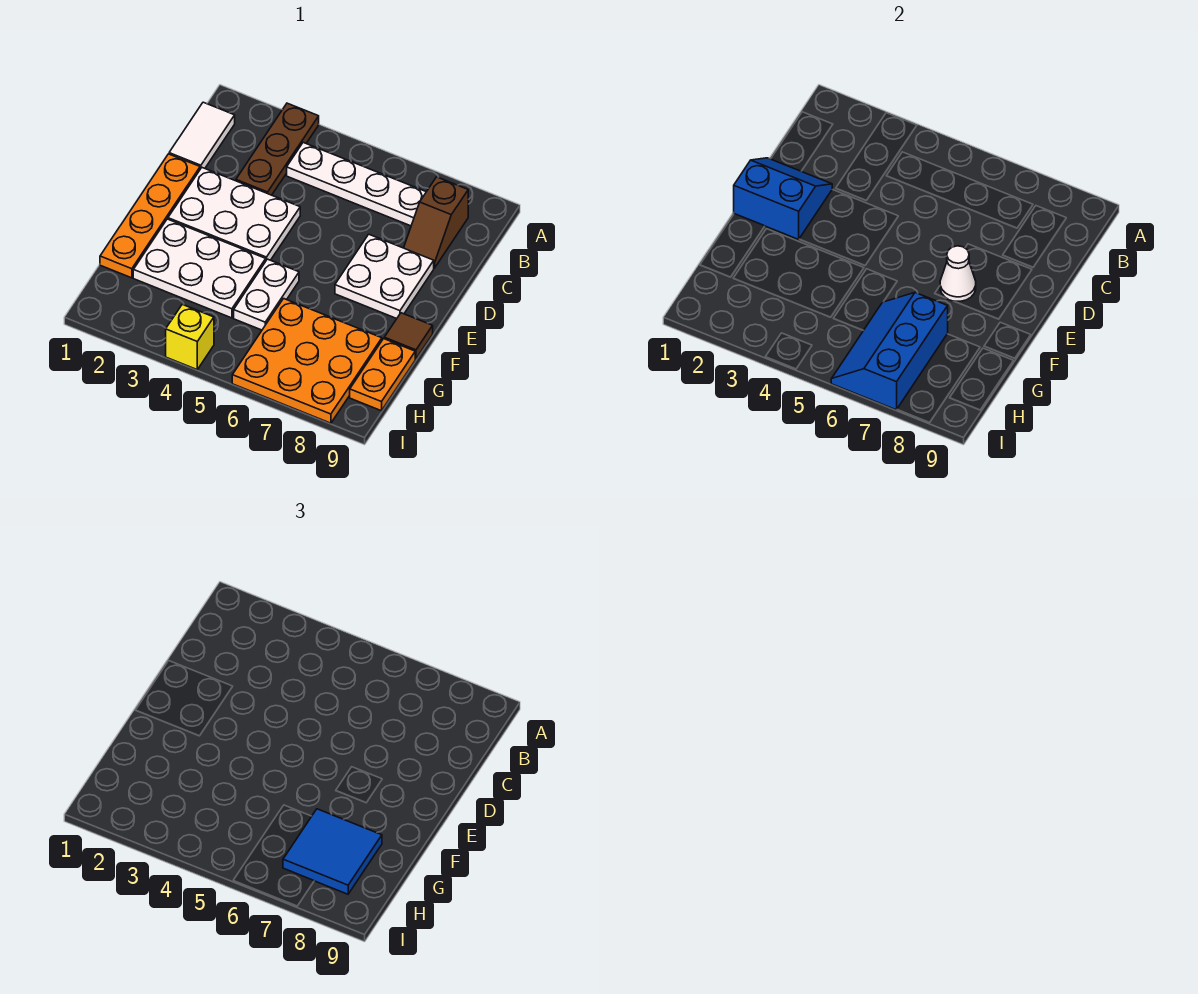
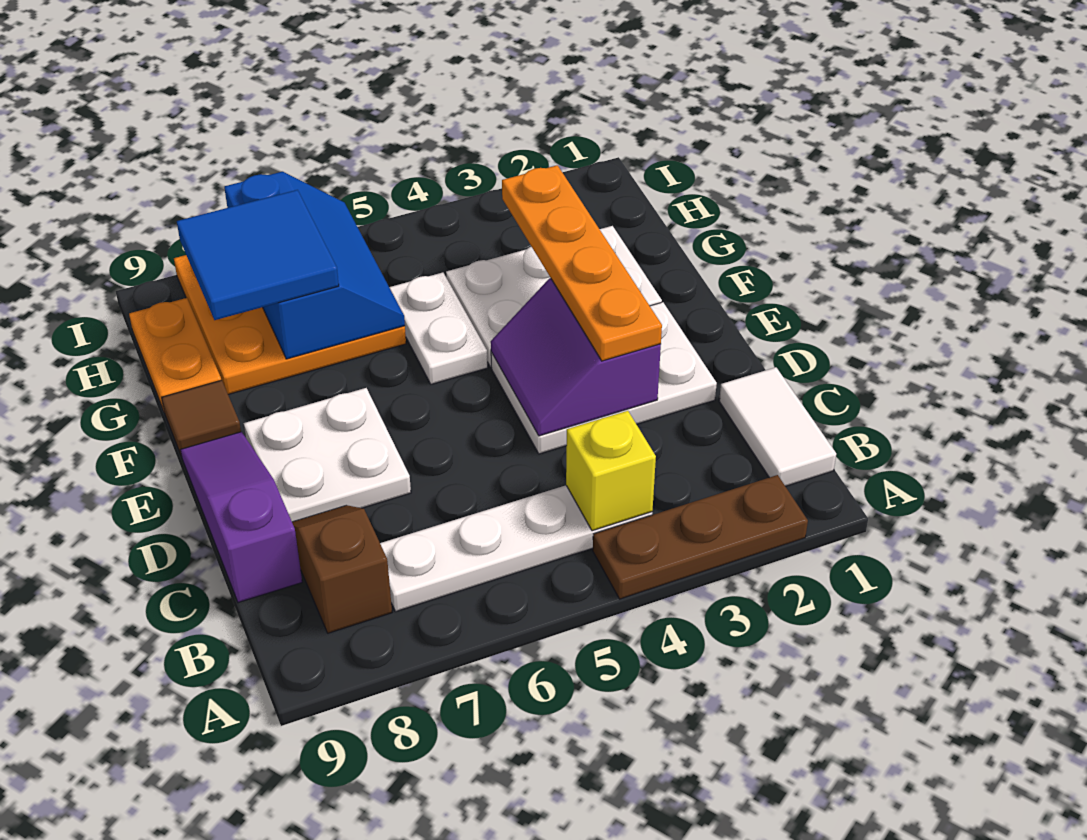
brown plate A3:C3 level 1 -> brown plate A2:A4 level 1
none -> purple slope C9:E9 level 1 top C
orange plate D1:G1 level 1 -> orange plate D3:G3 level 3
blue slope D1:E2 level 2 top E -> none
none -> purple slope D3:E4 level 2 top 3
white cone E7 level 2 -> none
yellow brick I4 level 1 -> yellow brick B4 level 2

